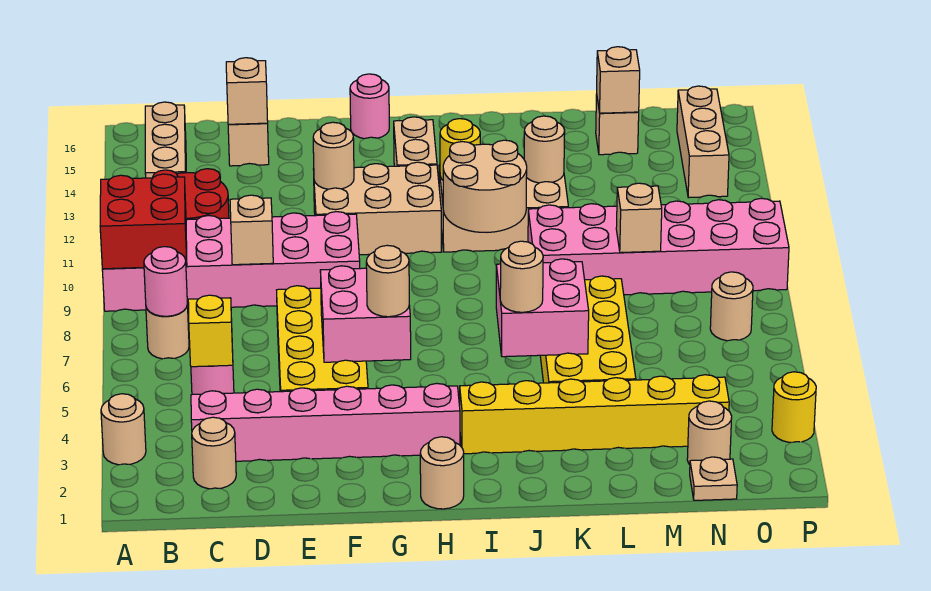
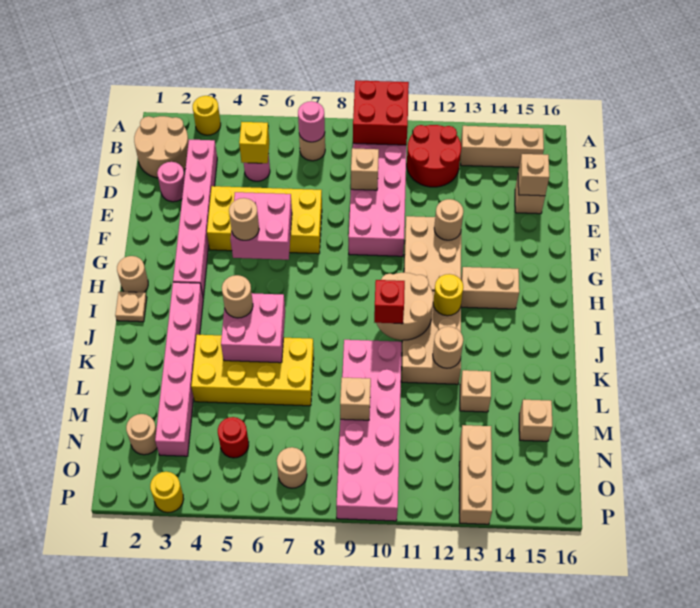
tan round brick A3 level 1 -> yellow round brick A3 level 1
tan round brick C2 level 1 -> tan round brick B1:C2 level 1
pink round brick G16 level 1 -> pink round brick D2 level 1
yellow brick I3:N3 level 1 -> pink brick I3:N3 level 1
none -> red brick J10 level 3
tan brick M15 level 2 -> tan brick L13 level 1
tan plate N1 level 1 -> tan plate I1 level 1
none -> red round brick N5 level 1
tan brick O13:O15 level 1 -> tan brick N13:P13 level 1

